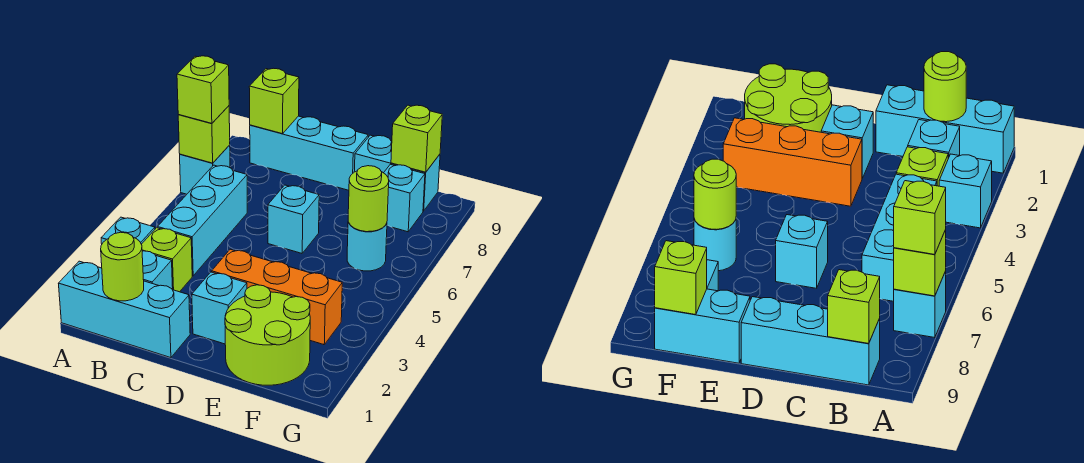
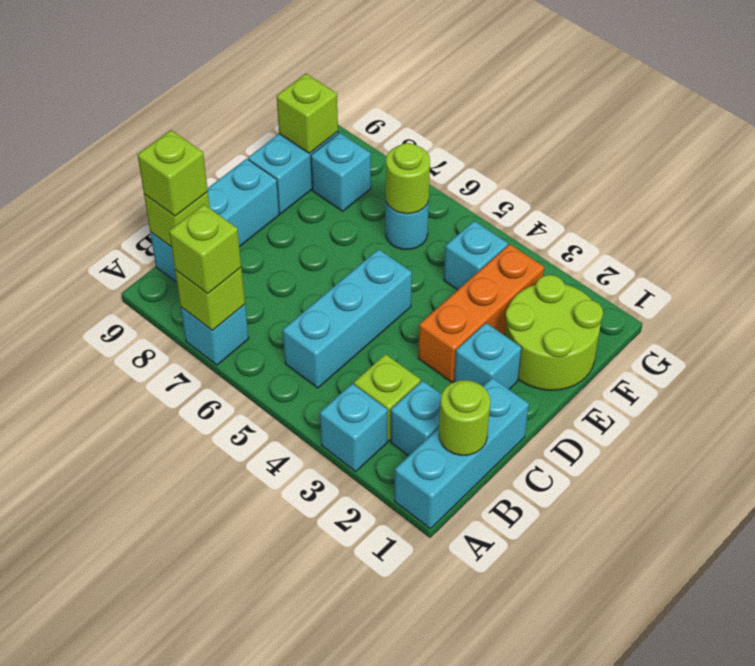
cyan brick B4:B6 level 1 -> cyan brick B5:D5 level 1
none -> lime brick B9 level 3
cyan brick D6 level 1 -> cyan brick F4 level 1

